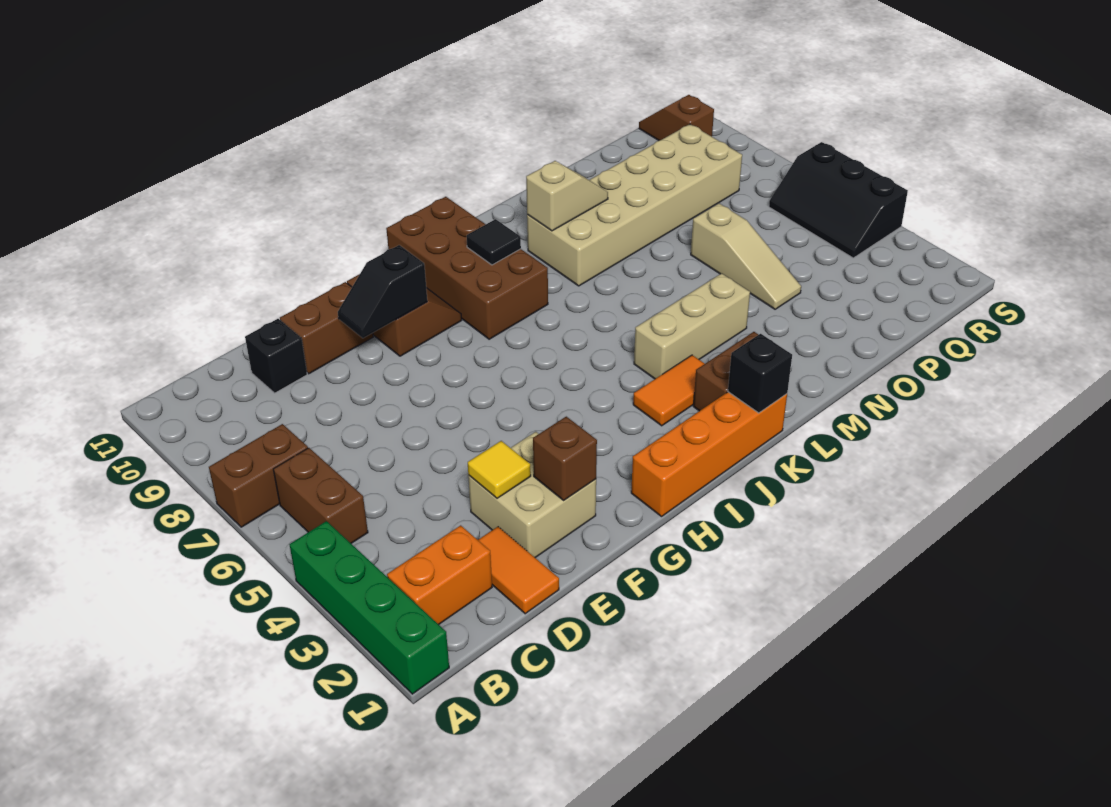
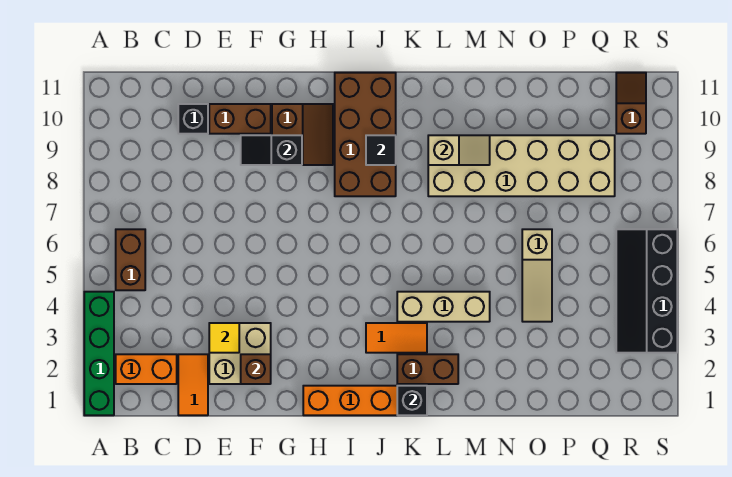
brown brick A7:B7 level 1 -> none
black slope R4:S6 level 1 top S -> black slope R3:S6 level 1 top S

